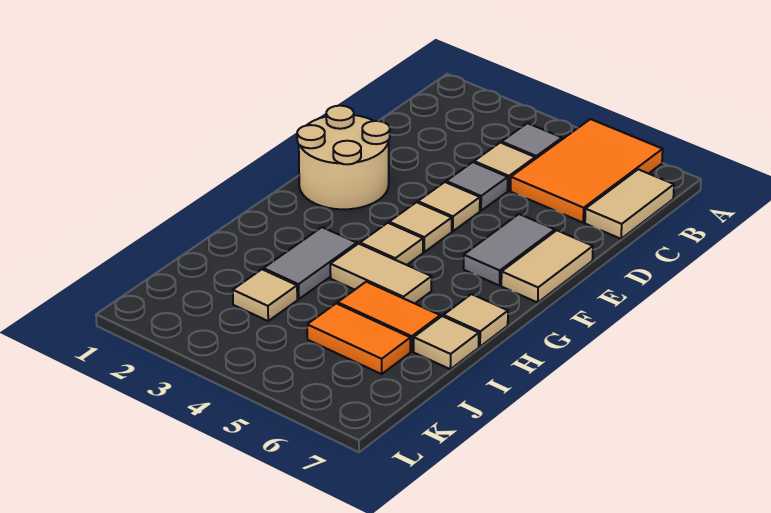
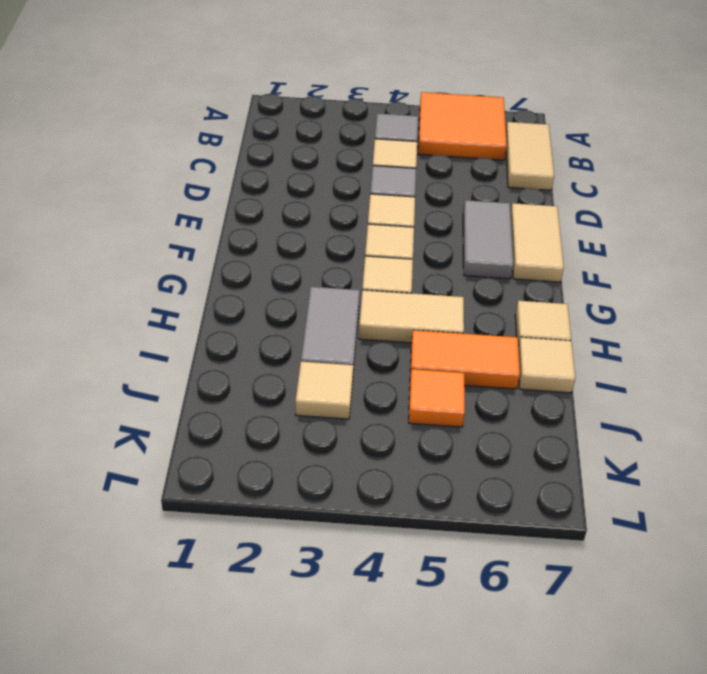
orange tile A5:C6 level 1 -> orange tile A5:B6 level 1
tan round brick E1:F2 level 1 -> none
orange tile J5:J6 level 1 -> orange tile J5 level 1

